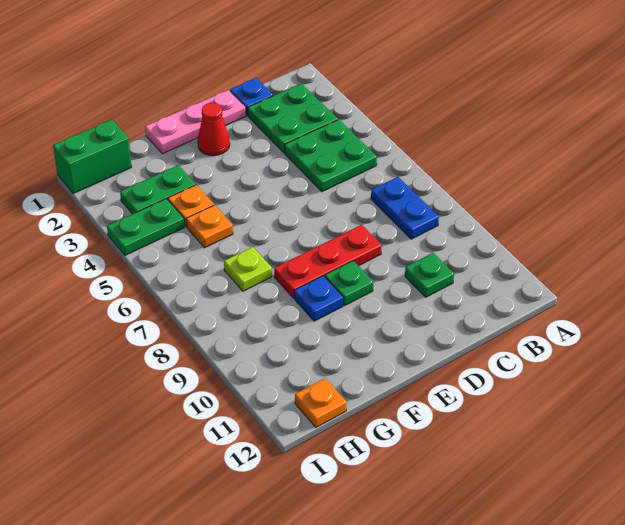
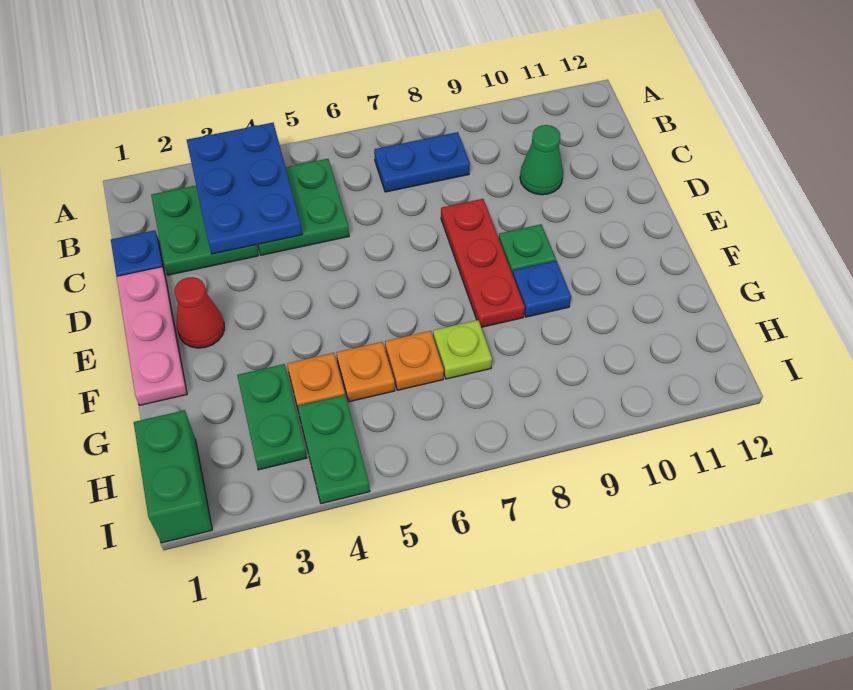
none -> blue plate A3:C4 level 2
green plate C10 level 1 -> green cone C10 level 1
orange plate H12 level 1 -> orange plate G6 level 1

